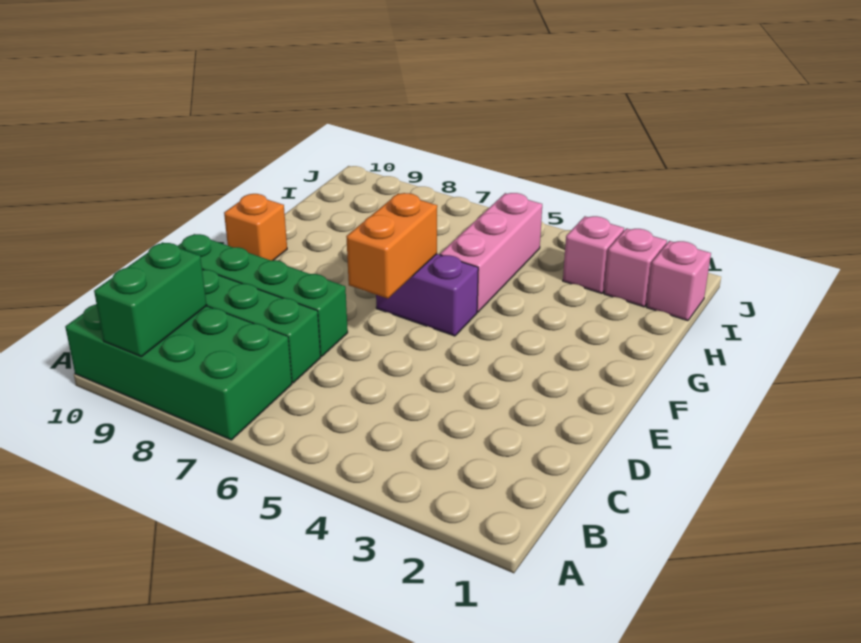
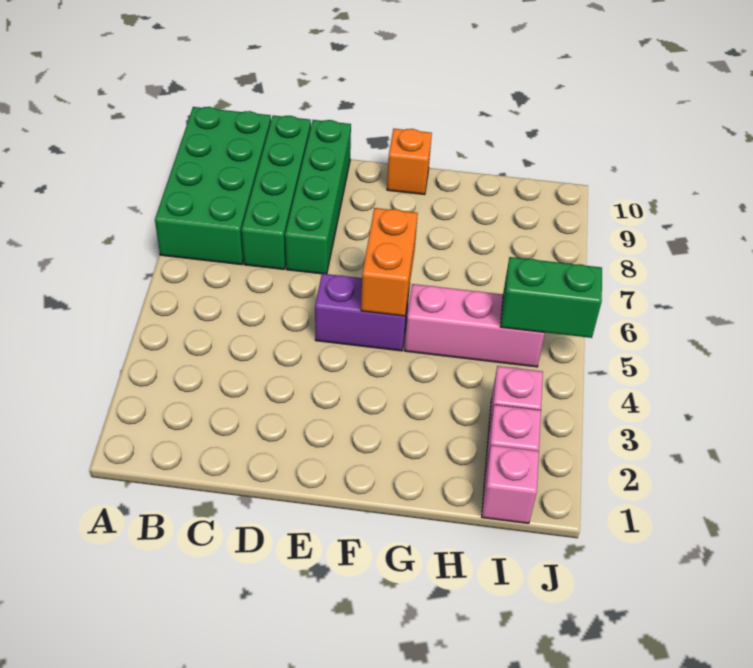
green brick A9:B9 level 2 -> green brick I5:J5 level 2
orange brick E6:F6 level 2 -> orange brick F5:F6 level 2
purple brick F5:F6 level 1 -> purple brick E5:F5 level 1

